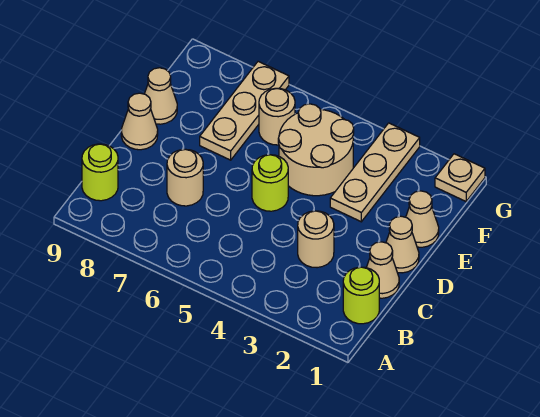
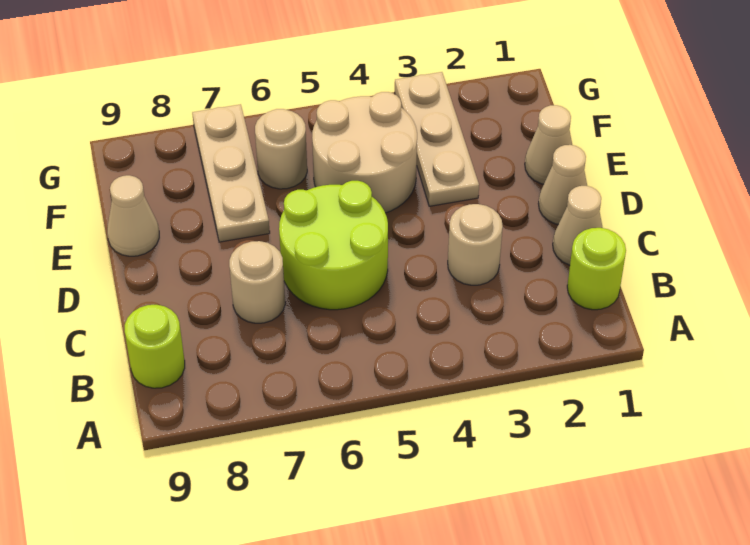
lime round brick D5 level 1 -> lime round brick C5:D6 level 1
tan cone D9 level 1 -> none
tan plate G1 level 1 -> none

